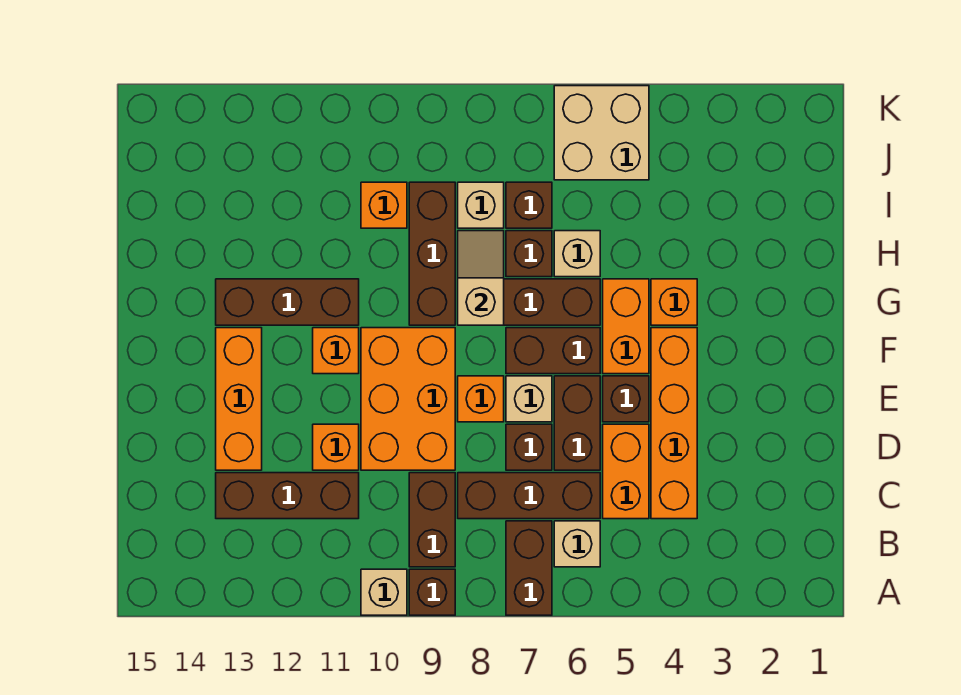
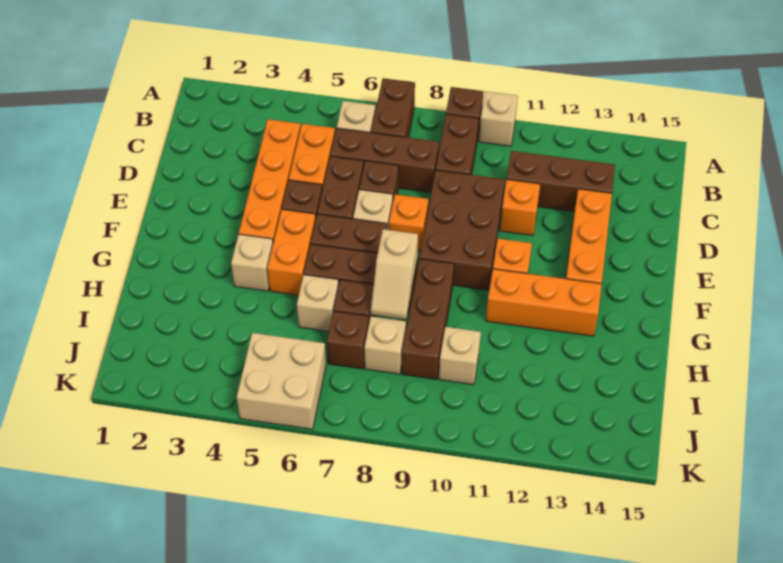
orange brick D9:F10 level 1 -> brown brick D9:F10 level 1
orange brick G4 level 1 -> tan brick G4 level 1
brown brick G11:G13 level 1 -> orange brick G11:G13 level 1
orange brick I10 level 1 -> tan brick I10 level 1

